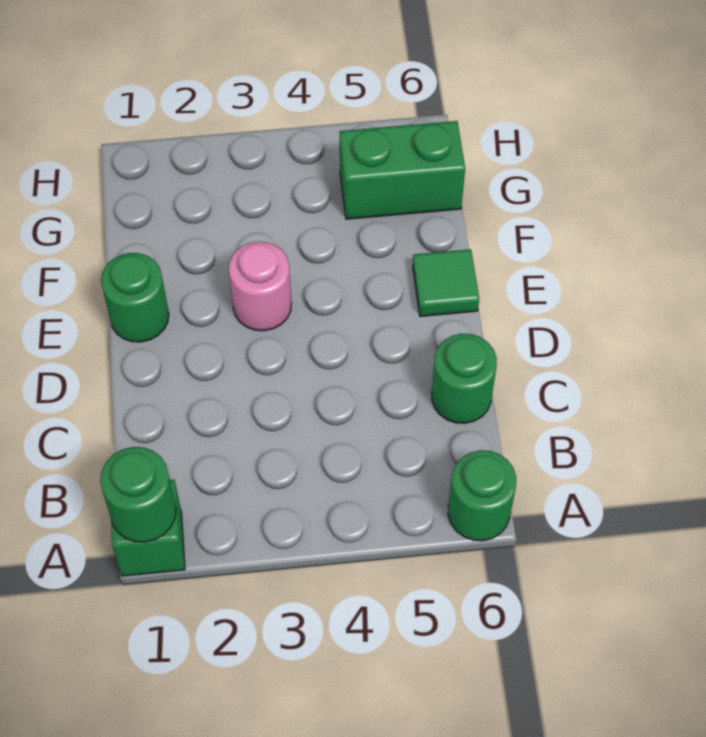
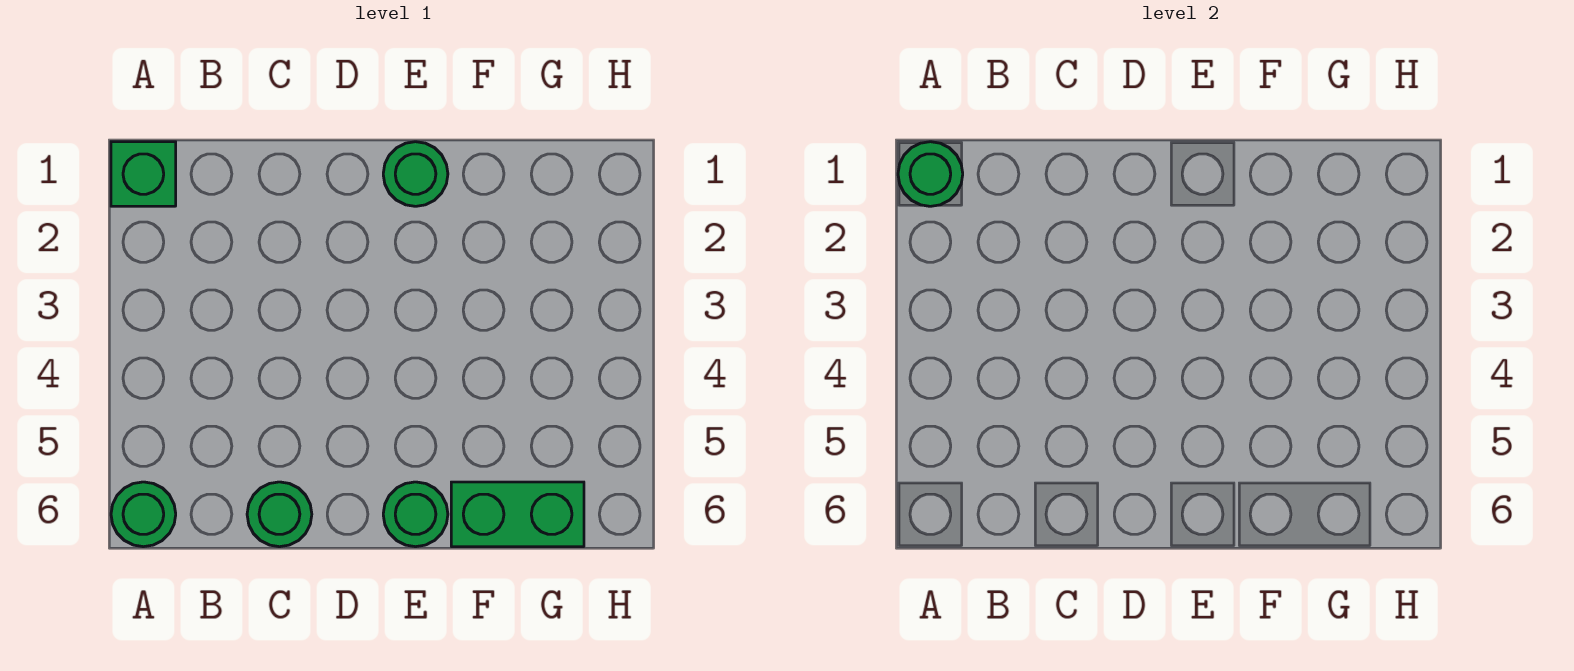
pink round brick E3 level 1 -> none
green tile E6 level 1 -> green round brick E6 level 1
green brick G5:G6 level 1 -> green brick F6:G6 level 1

